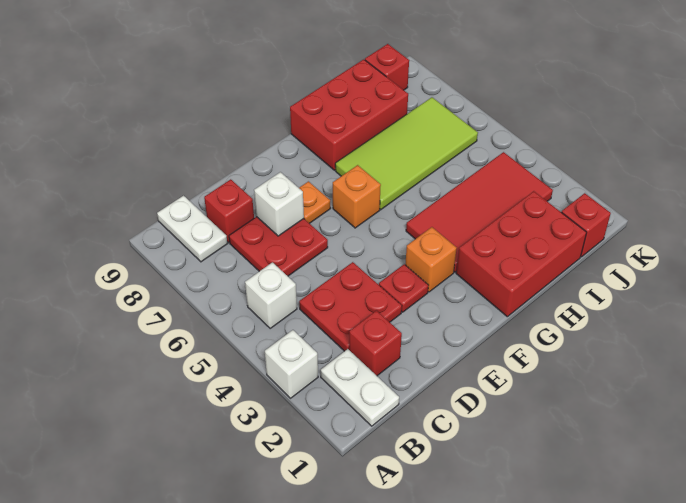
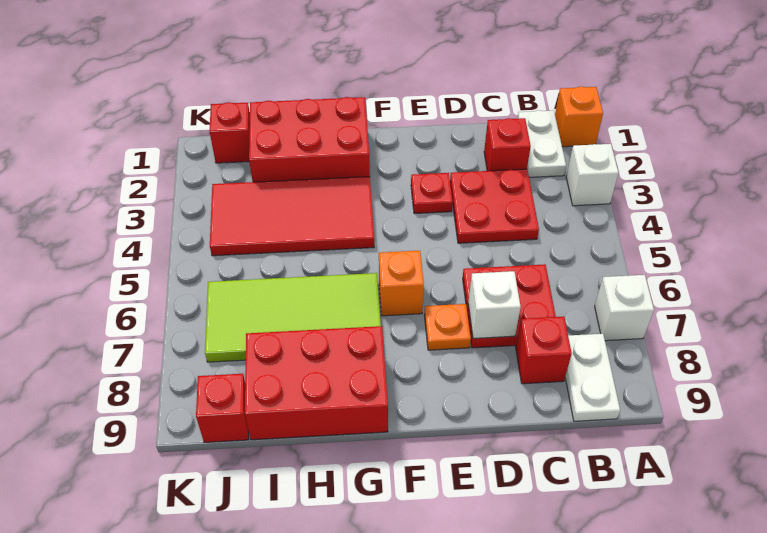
white brick B5 level 1 -> white brick A7 level 1
orange brick F3 level 1 -> orange brick A1 level 1

